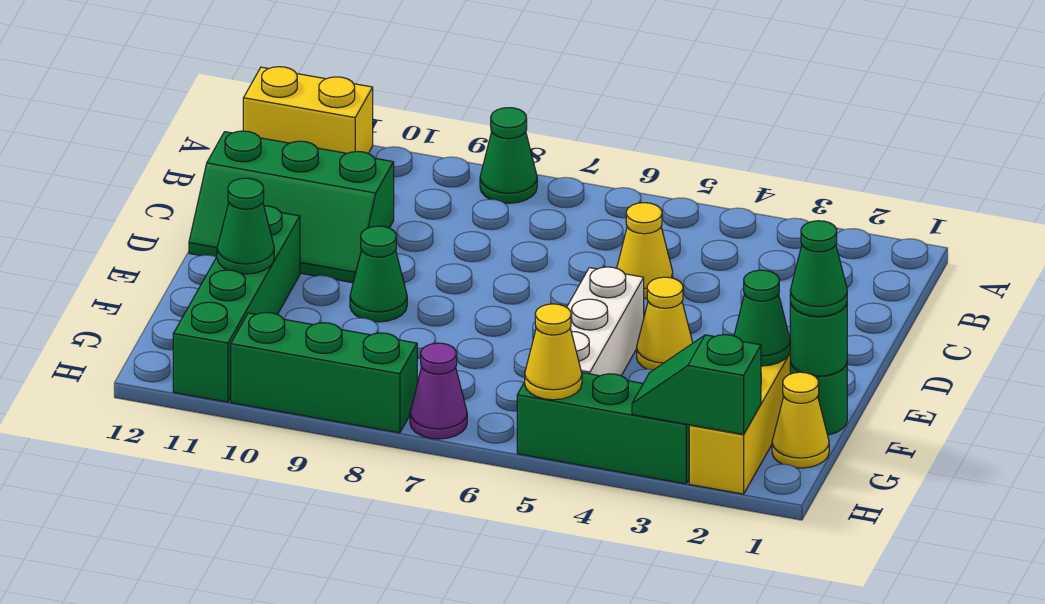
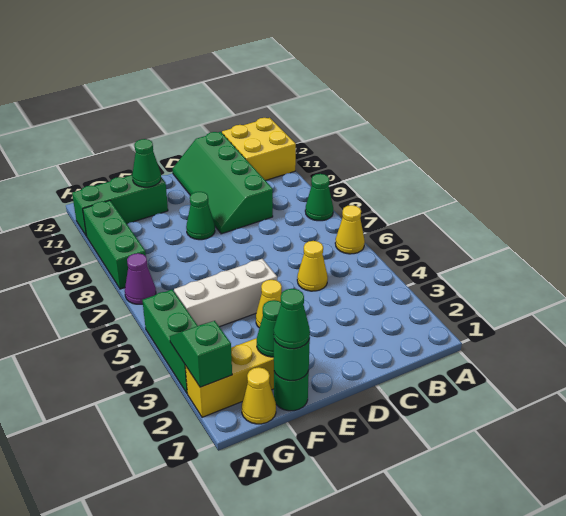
yellow brick A11:A12 level 1 -> yellow brick A11:B12 level 1
green slope C10:D12 level 1 top C -> green slope C9:D12 level 1 top C
green brick E11:H11 level 1 -> green brick F11:H11 level 1
yellow cone H5 level 2 -> yellow cone A6 level 1

